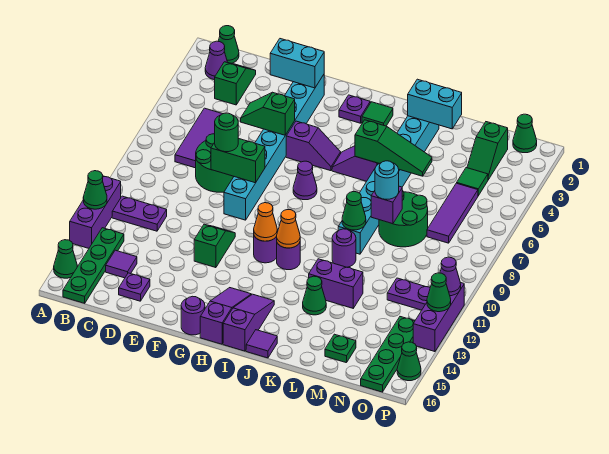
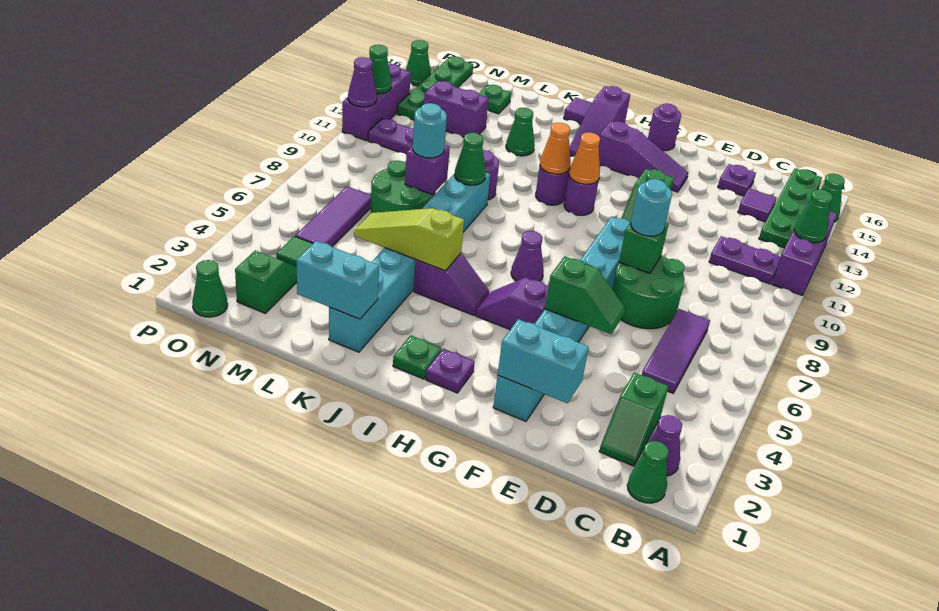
green brick E8:F8 level 2 -> green brick E8 level 2
green round brick E8 level 3 -> cyan round brick E8 level 3
purple slope H14:H16 level 1 top 16 -> purple slope F14:H14 level 1 top H
green tile I2 level 1 -> green plate I2 level 1
green slope J5:L5 level 2 top J -> lime slope J5:L5 level 2 top J
purple brick K12:L12 level 1 -> purple brick M13:N13 level 1

